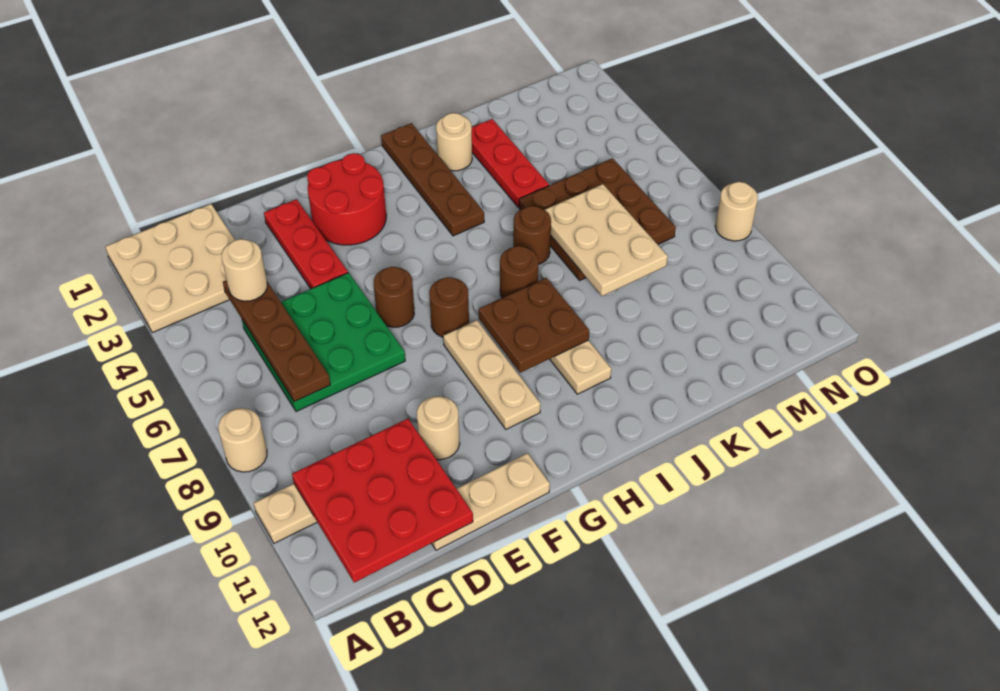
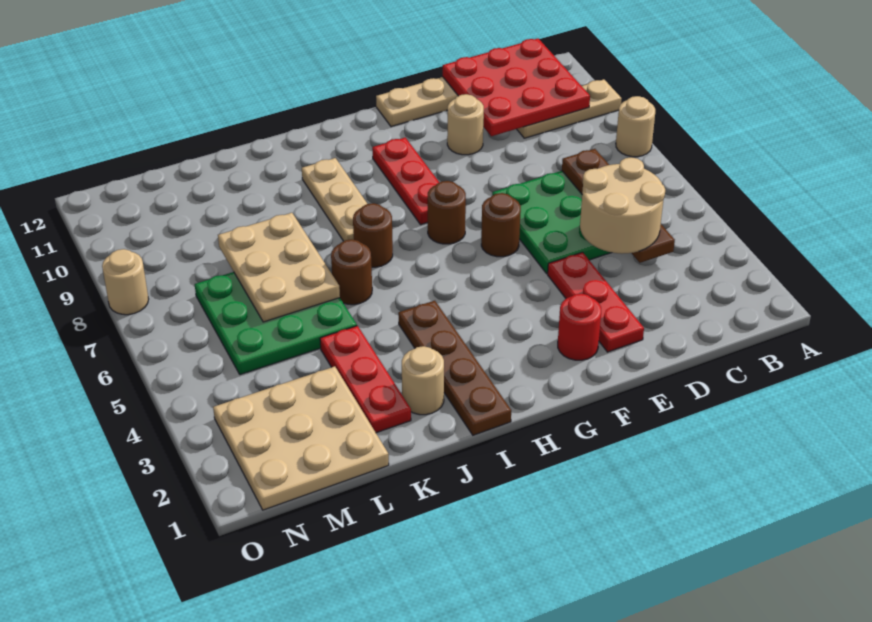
tan plate A1:C3 level 1 -> tan plate L1:N3 level 1
tan round brick C4 level 3 -> tan round brick C4:D5 level 3
red round brick F2:G3 level 1 -> red round brick F2 level 1
tan plate G8:G10 level 1 -> red plate G8:G10 level 1
brown plate H8:I9 level 2 -> none
brown plate K5:M7 level 1 -> green plate K5:M7 level 1

